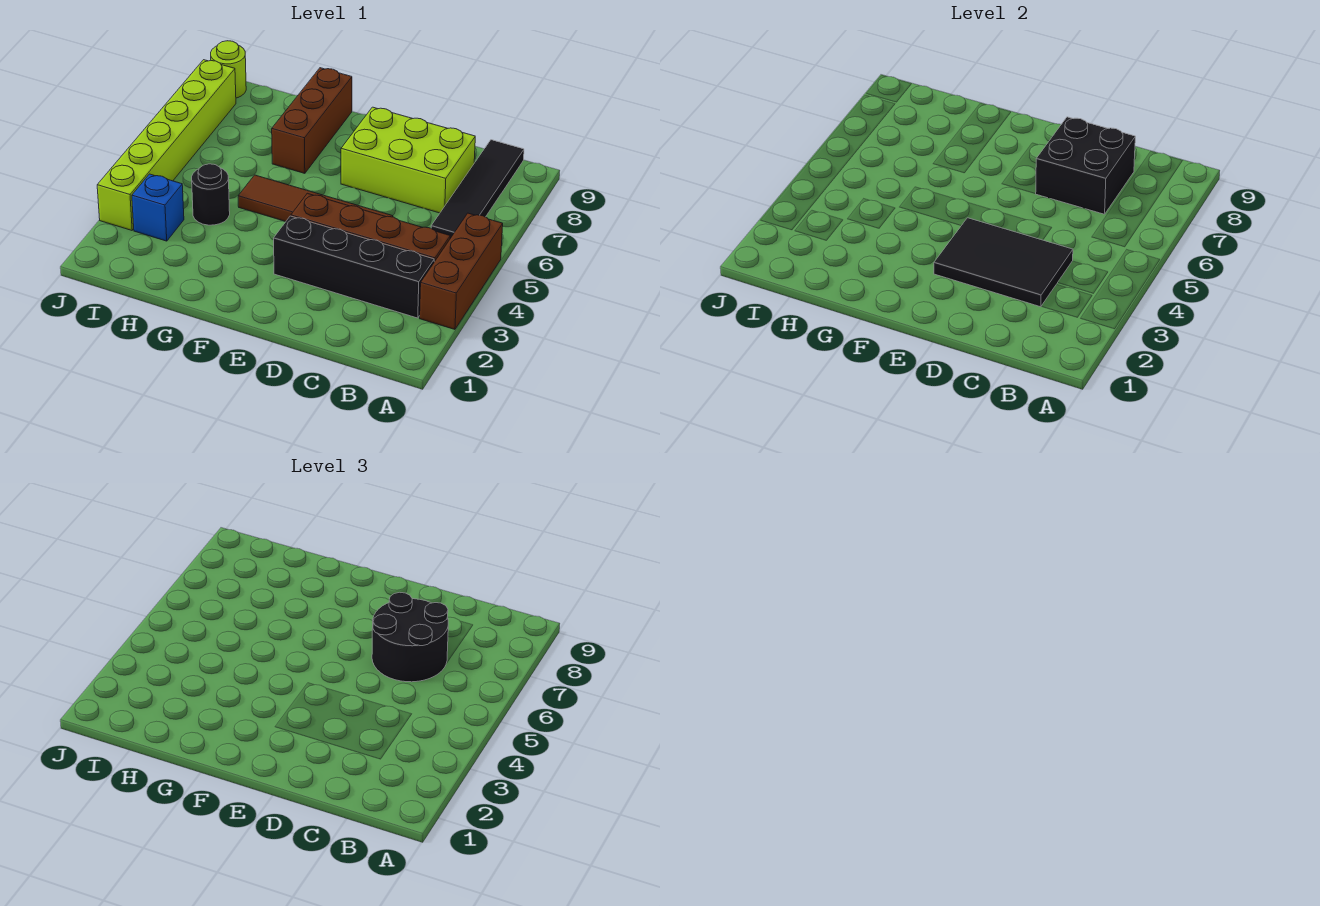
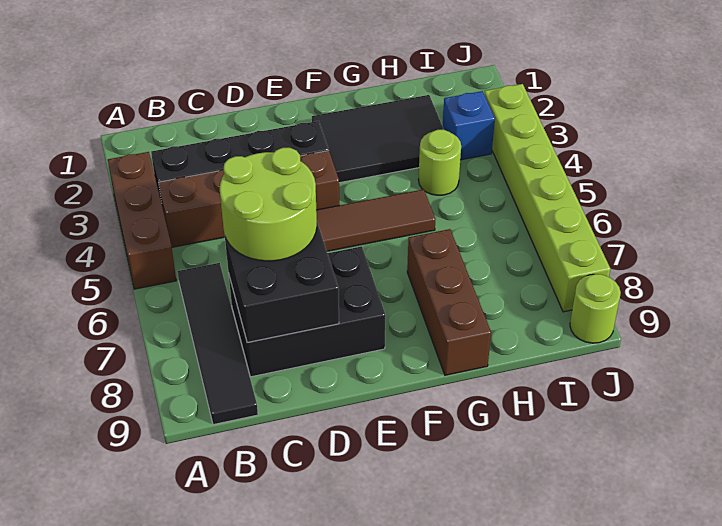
black tile C3:E4 level 2 -> black tile F2:H3 level 1
black round brick C6:D7 level 3 -> lime round brick C6:D7 level 3
lime brick C7:E8 level 1 -> black brick C7:E8 level 1
black round brick H4 level 1 -> lime round brick H4 level 1

